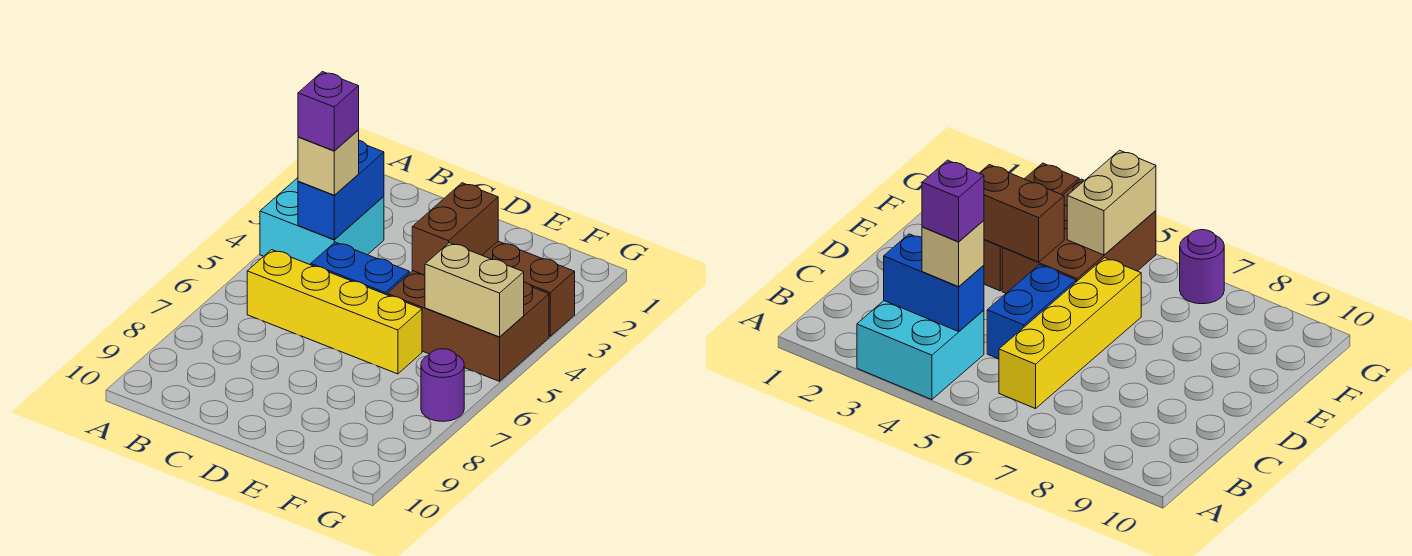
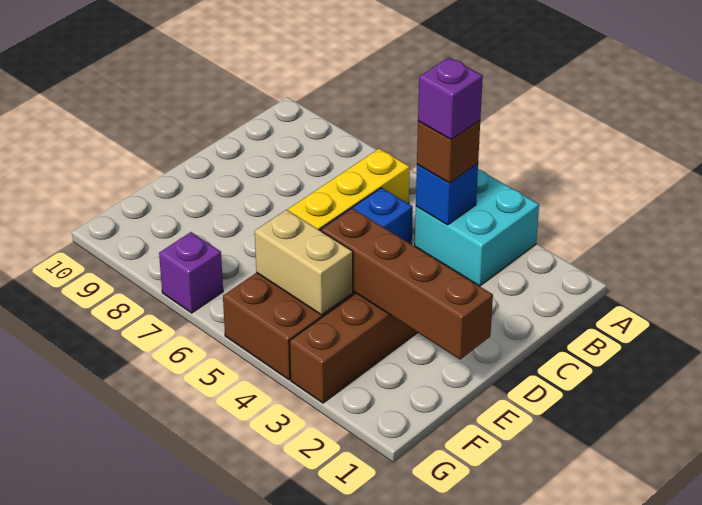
blue brick B3:B4 level 2 -> blue brick B4 level 2
tan brick B4 level 3 -> brown brick B4 level 3
brown brick E3:E4 level 2 -> brown brick E1:E4 level 2
tan brick F5:G5 level 2 -> tan brick F4:F5 level 2
purple round brick G7 level 1 -> purple brick G7 level 1

